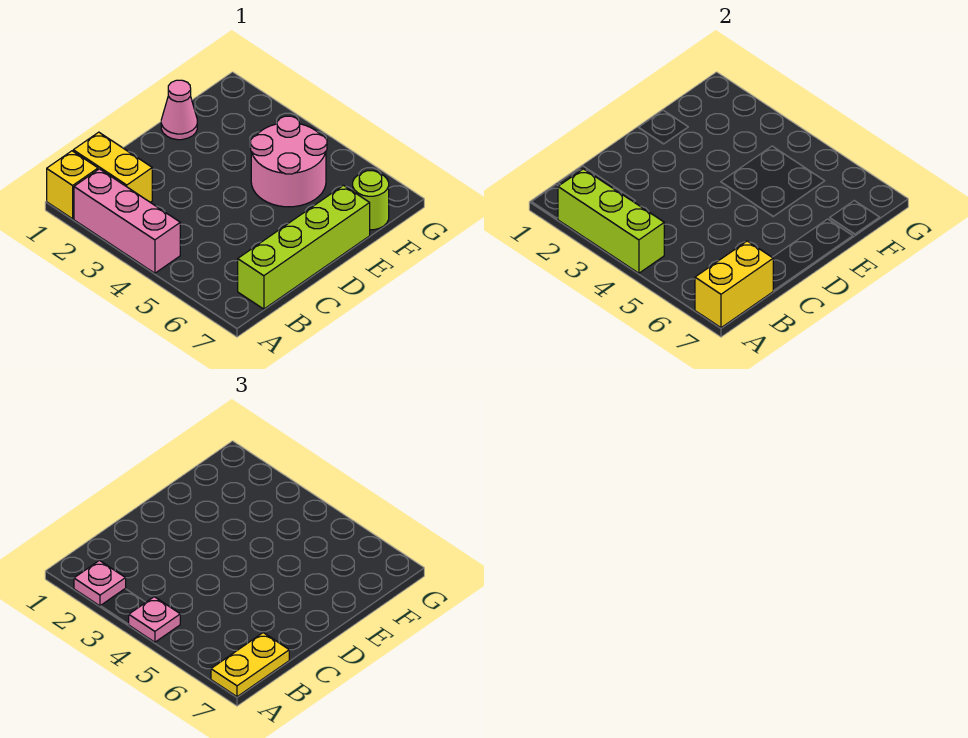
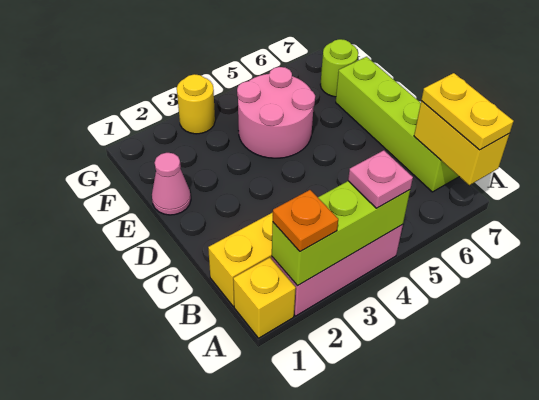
pink plate A2 level 3 -> orange plate A2 level 3
none -> yellow round brick G3 level 1

